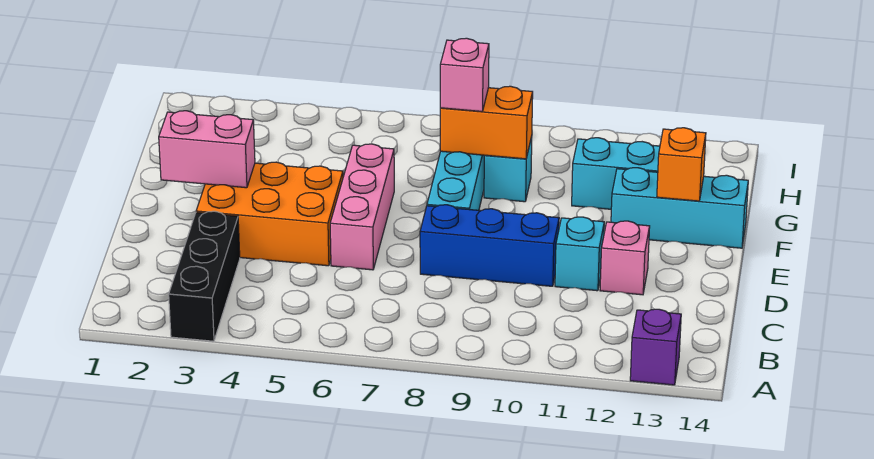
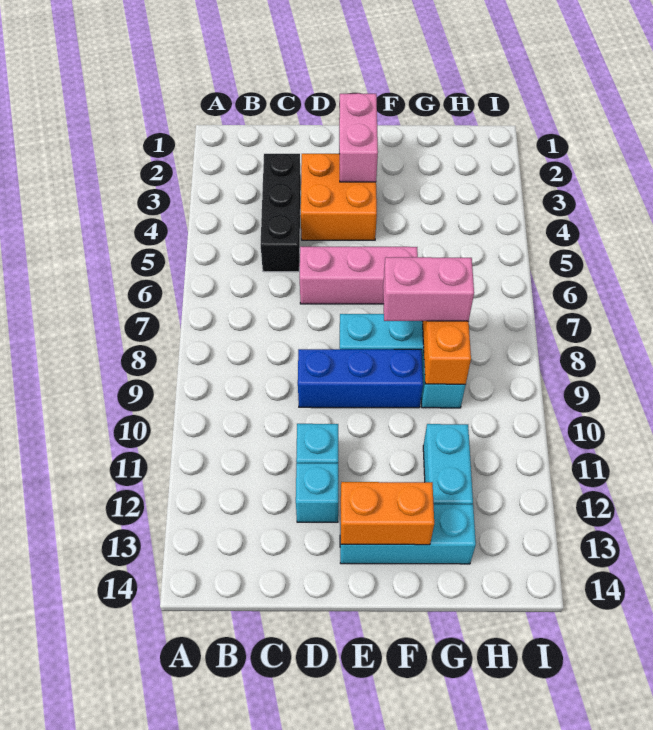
black brick A3:C3 level 1 -> black brick C3:C5 level 1
purple brick A13 level 1 -> none
orange brick D3:E5 level 1 -> orange brick D3:E4 level 1
blue brick D8:D10 level 1 -> blue brick D9:F9 level 1
pink brick D12 level 1 -> cyan brick D12 level 1
cyan brick F12:F14 level 1 -> cyan brick E13:G13 level 1
orange brick F13 level 2 -> orange brick E13:F13 level 2
pink brick G8 level 3 -> pink brick F8:G8 level 3

